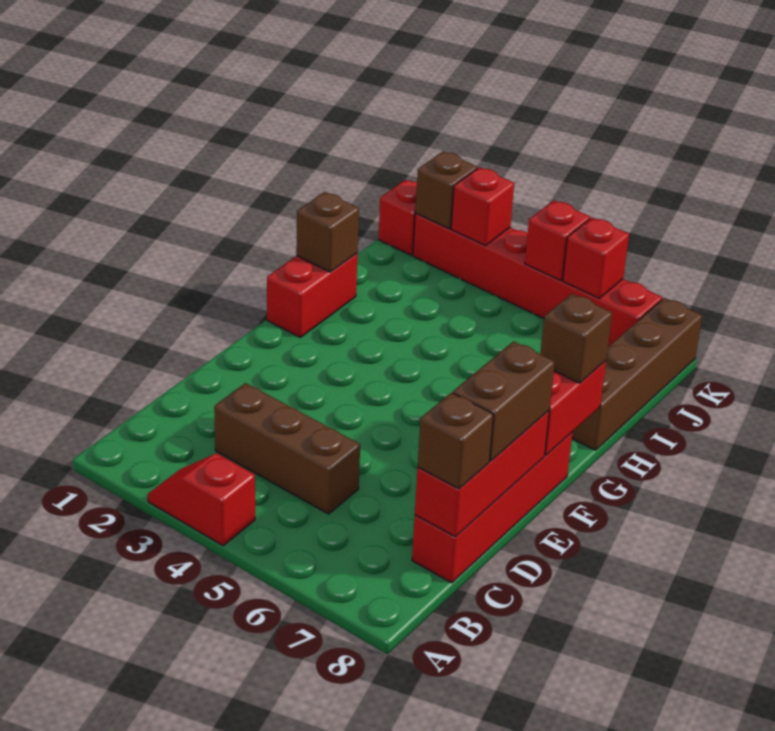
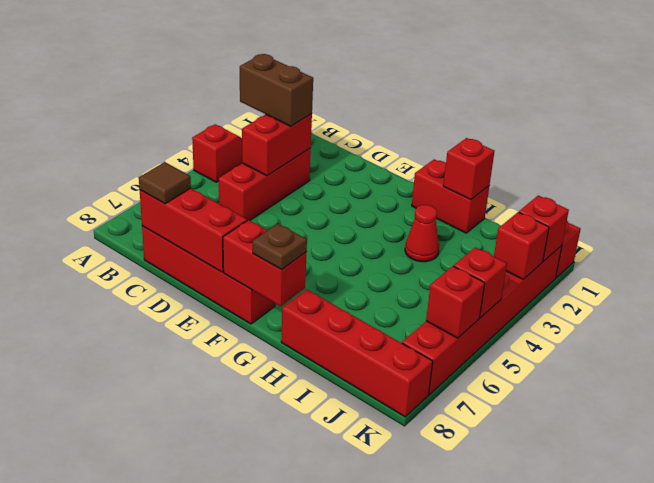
brown brick C3:C5 level 1 -> red brick C3:C5 level 1
none -> red brick C3:C4 level 2
brown brick C8 level 3 -> brown tile C8 level 3
brown brick D8:E8 level 3 -> brown brick B3:C3 level 3
brown brick G8 level 3 -> brown plate G8 level 3
brown brick H1 level 2 -> red brick H1 level 2
none -> red cone H3 level 1
brown brick H8:K8 level 1 -> red brick H8:K8 level 1
brown brick K2 level 2 -> red brick K2 level 2

